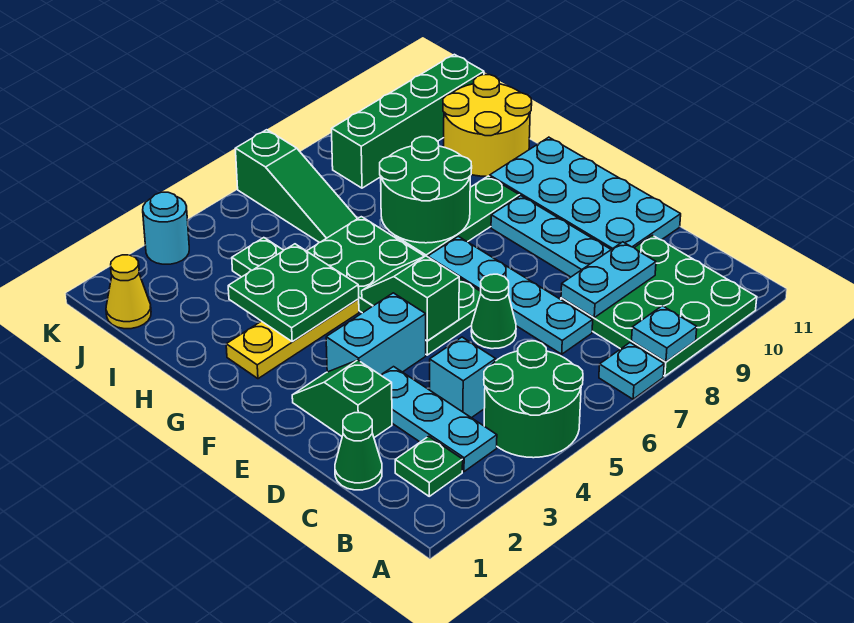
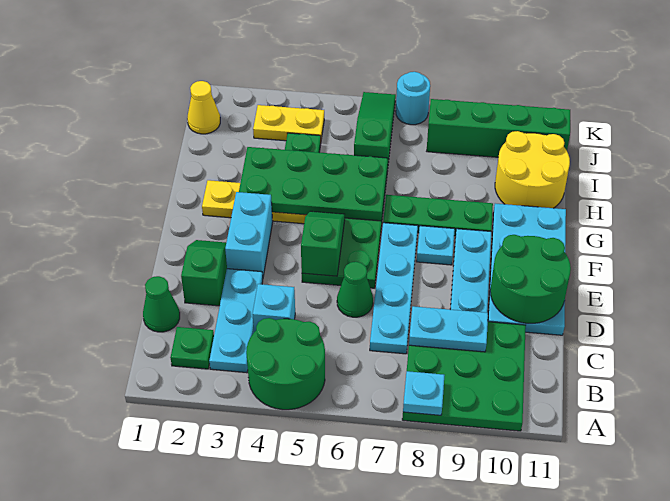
cyan plate A7 level 1 -> cyan plate F8 level 1
cyan brick E3:E4 level 1 -> cyan brick E3:F3 level 1
green plate G3:H4 level 2 -> green plate G3:H6 level 2
green round brick G7:H8 level 2 -> green round brick D10:E11 level 2
green slope I6:K6 level 1 top K -> green slope I6:K6 level 1 top I
none -> yellow plate J3:J4 level 1
cyan round brick K3 level 1 -> cyan round brick K7 level 1

